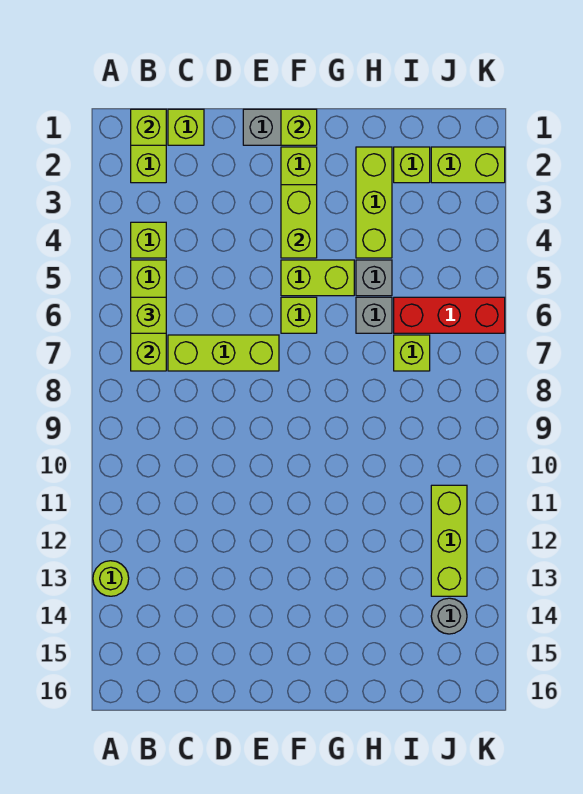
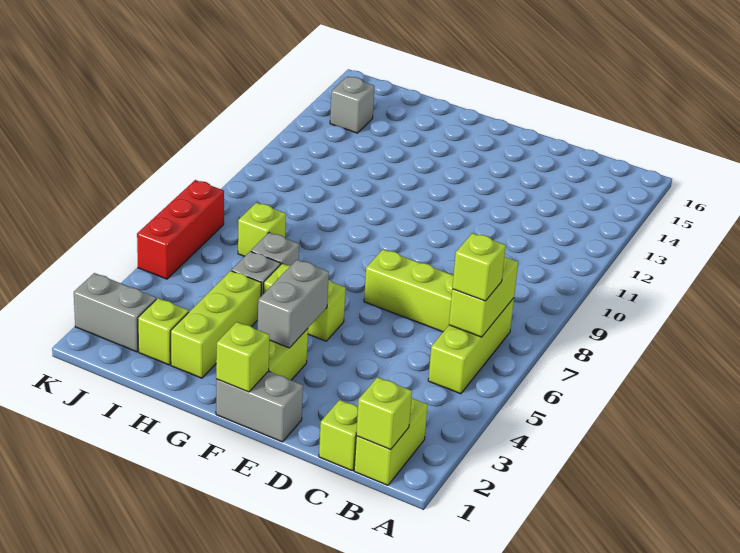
lime round brick A13 level 1 -> none
lime brick B4 level 1 -> none
lime brick F3:F4 level 2 -> grey brick F3:F4 level 2
lime brick F6 level 1 -> none
red brick I6:K6 level 1 -> red brick K5:K7 level 1
lime brick J2:K2 level 1 -> grey brick J2:K2 level 1
lime brick J11:J13 level 1 -> none
grey round brick J14 level 1 -> grey brick J14 level 1

